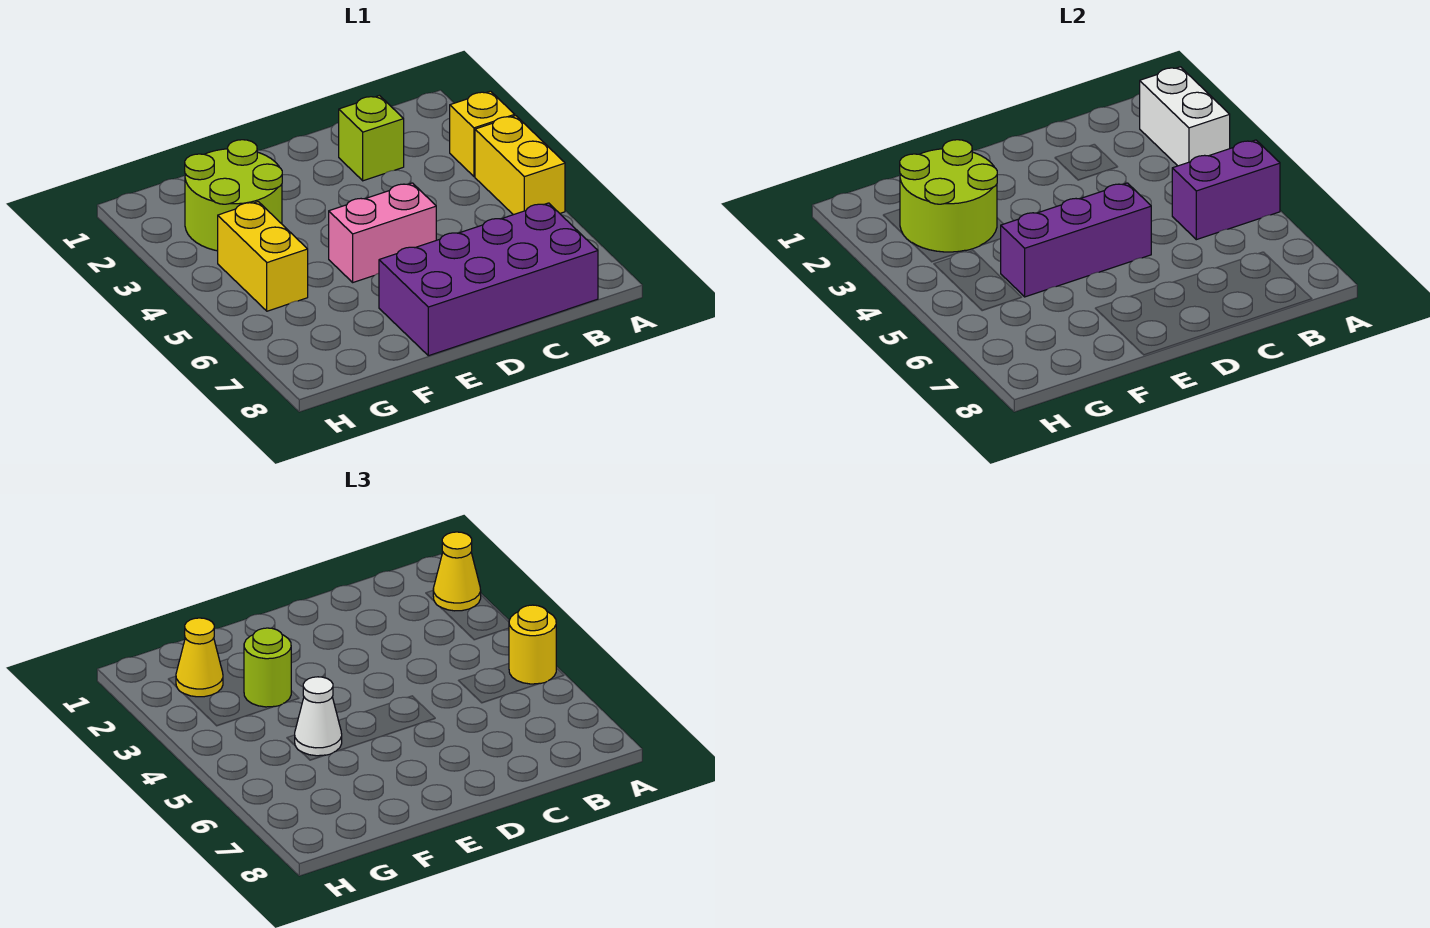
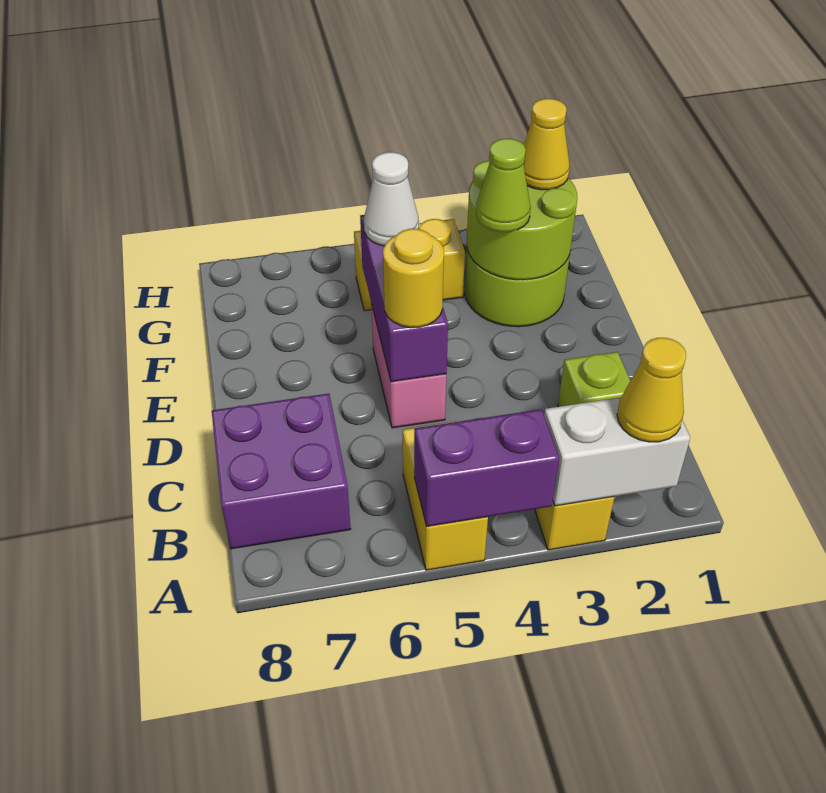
yellow brick A4:A5 level 1 -> yellow brick A5:B5 level 1
purple brick A5:B5 level 2 -> purple brick A4:A5 level 2
yellow round brick A5 level 3 -> yellow round brick D5 level 3
purple brick B7:E8 level 1 -> purple brick B7:C8 level 1
lime round brick F3 level 3 -> lime cone F3 level 3

